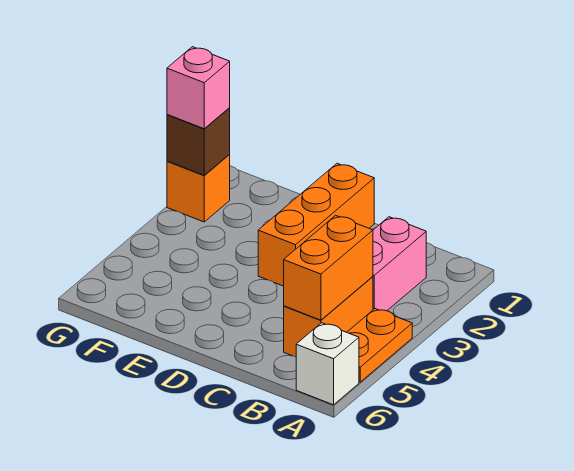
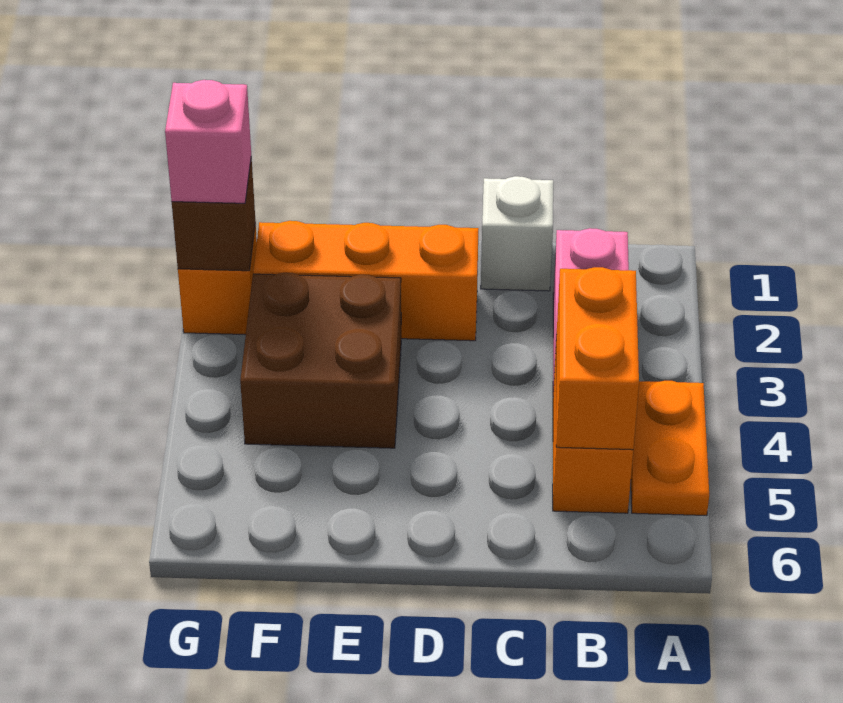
white brick A6 level 1 -> white brick C1 level 1
orange brick D1:D3 level 1 -> orange brick D2:F2 level 1
none -> brown brick E3:F4 level 1

